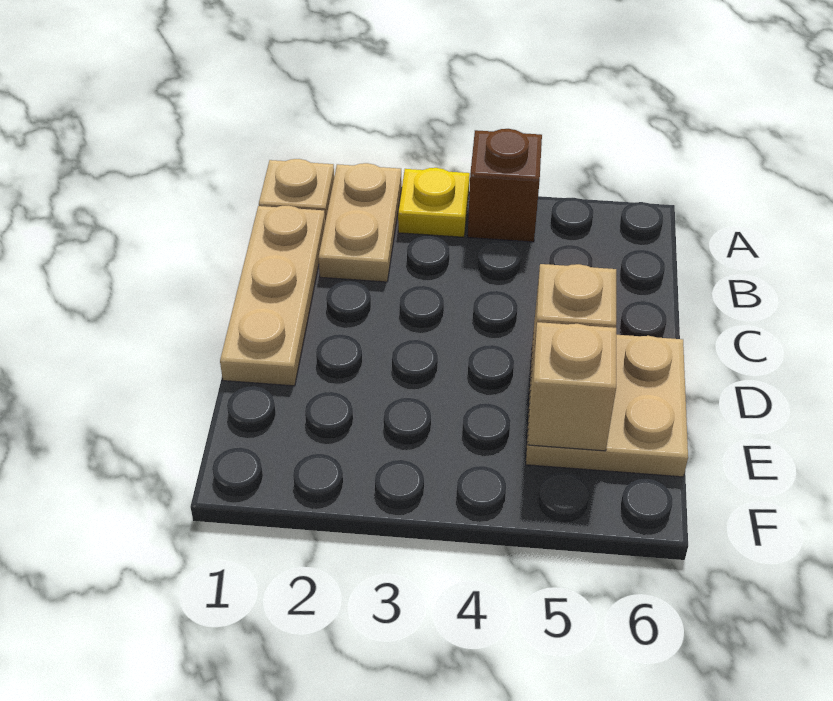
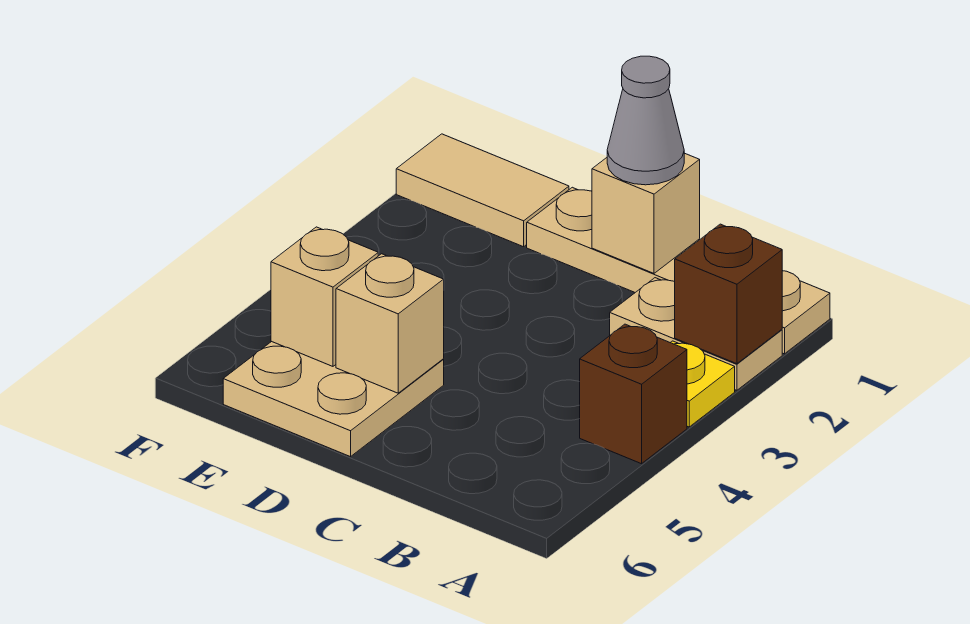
none -> brown brick A2 level 2
none -> tan brick C1 level 2
none -> grey cone C1 level 3
none -> tan tile E1:F1 level 1

